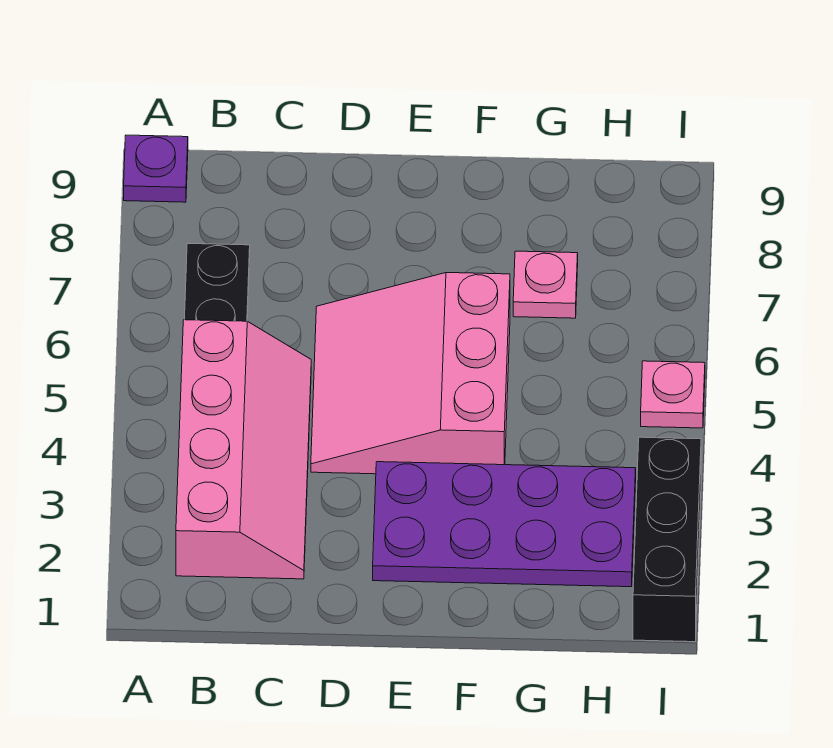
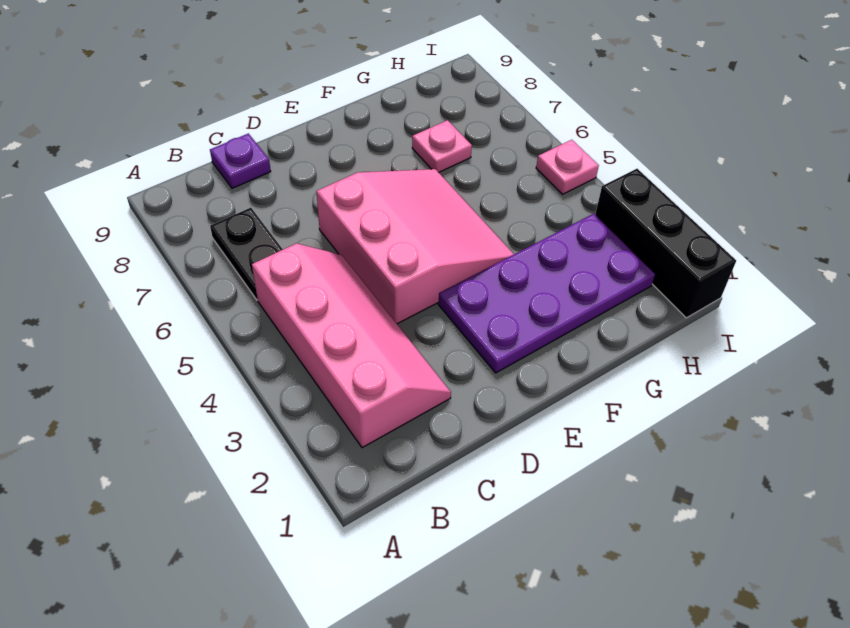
purple plate A9 level 1 -> purple plate C9 level 1
pink slope D4:F6 level 1 top F -> pink slope D4:F6 level 1 top D

